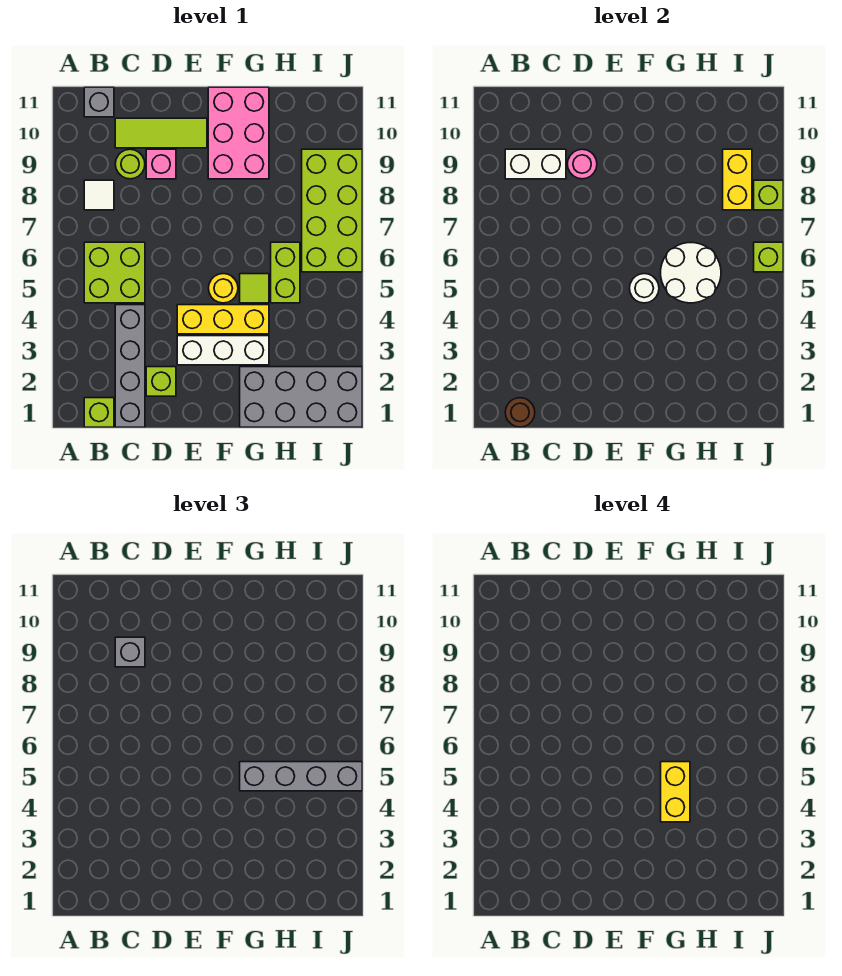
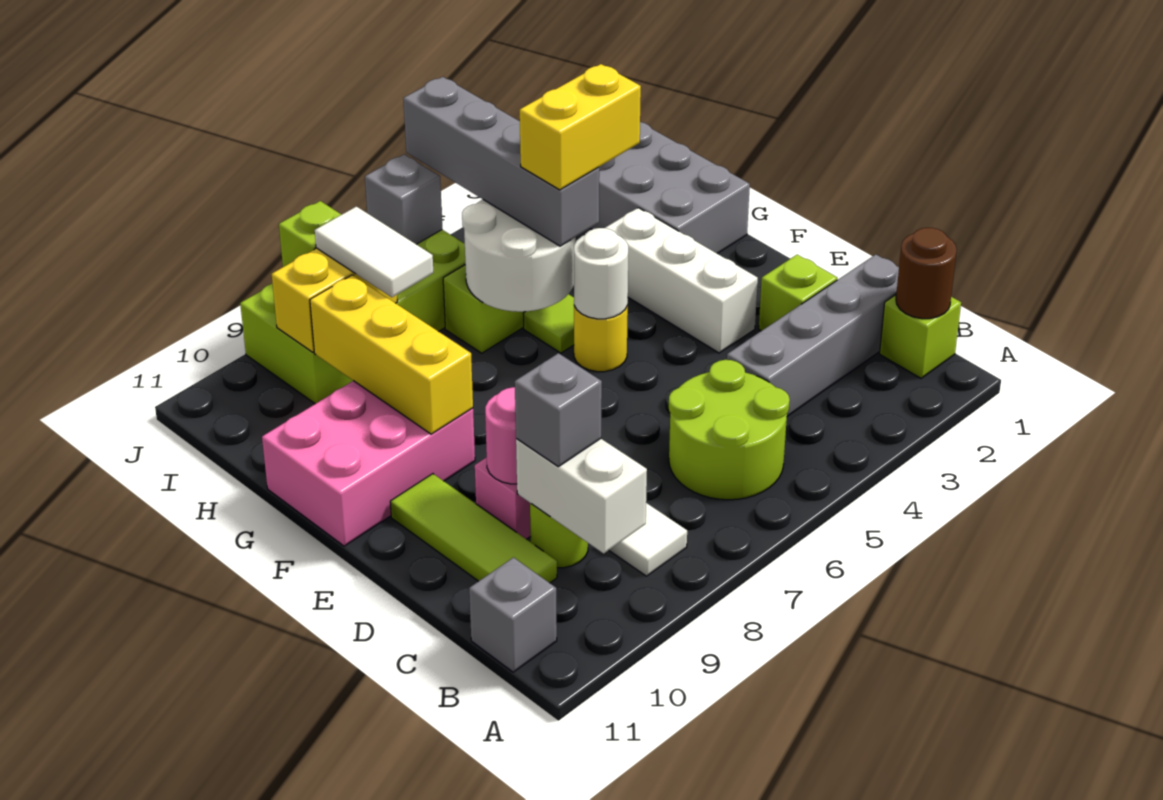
lime brick B5:C6 level 1 -> lime round brick B5:C6 level 1
yellow brick E4:G4 level 1 -> yellow brick F9:H9 level 2
none -> white tile H8:I8 level 3
lime brick J6 level 2 -> grey brick J6 level 2

